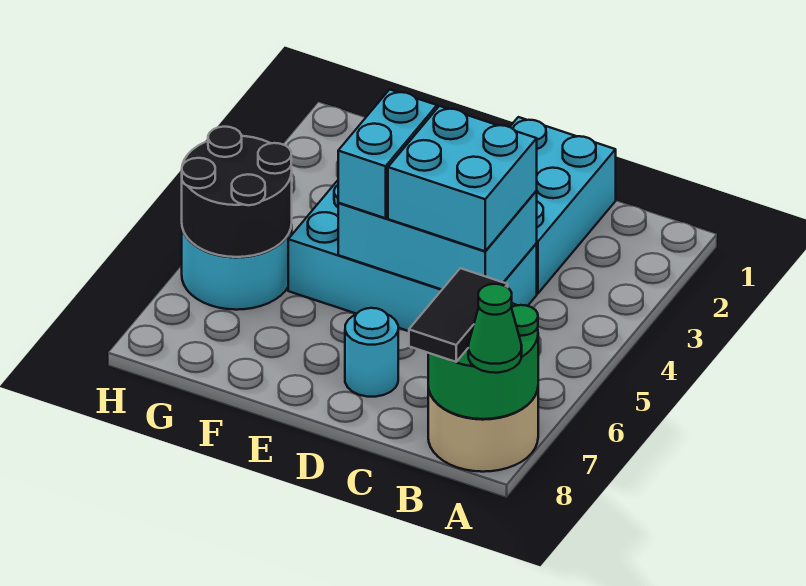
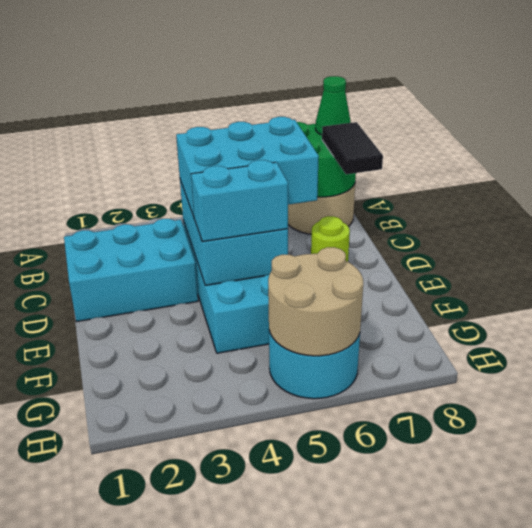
black tile B7:B8 level 3 -> black tile B8:C8 level 3
cyan brick C4:D5 level 3 -> cyan brick C4:D6 level 3
cyan round brick D7 level 1 -> lime round brick D7 level 1
black round brick G5:H6 level 2 -> tan round brick G5:H6 level 2

